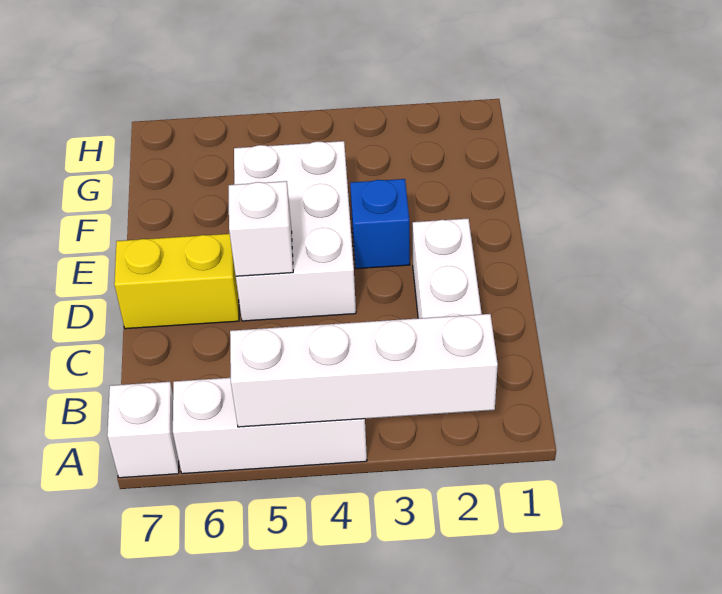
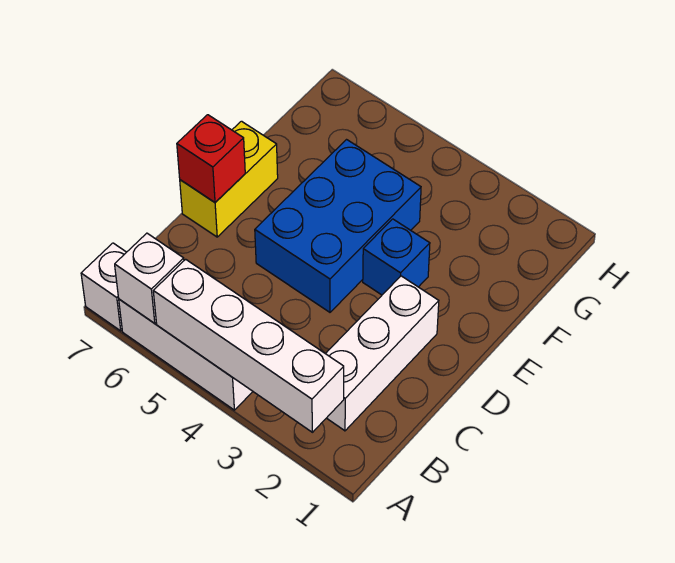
white brick D4:F5 level 1 -> blue brick D4:F5 level 1
white brick D5 level 2 -> white brick A6 level 2
yellow brick D6:D7 level 1 -> yellow brick D7:E7 level 1
none -> red brick D7 level 2

